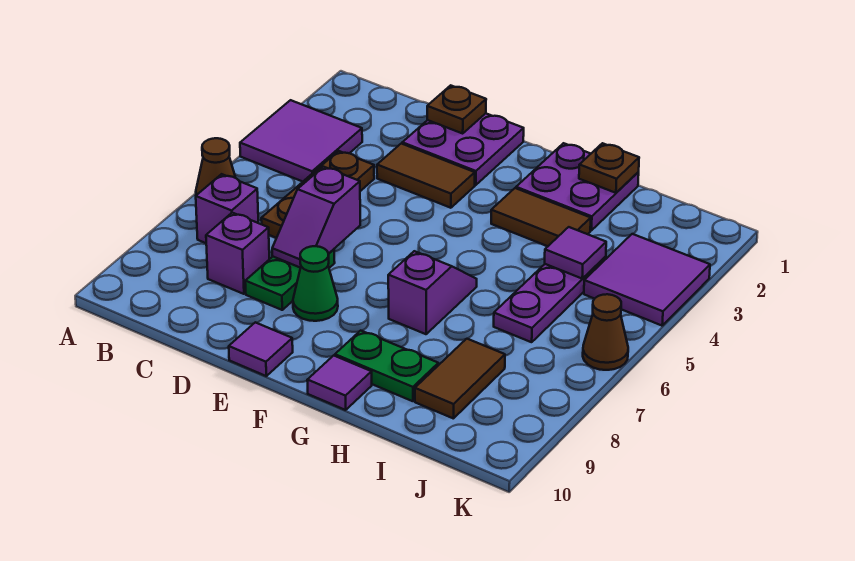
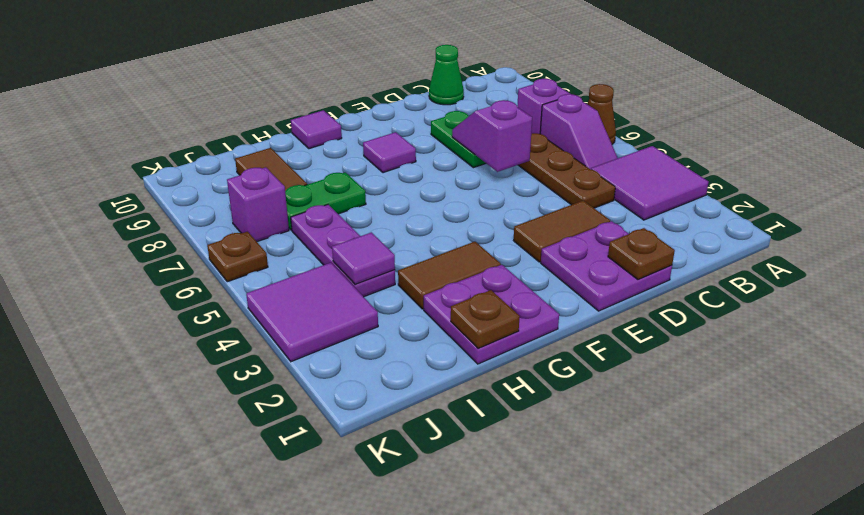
purple brick C8 level 1 -> purple brick J7 level 1
green cone E8 level 1 -> green cone C10 level 1
purple tile E10 level 1 -> purple tile F8 level 1
purple slope G6:G7 level 1 top 7 -> purple slope B5:B6 level 1 top 6
green plate G9:H9 level 1 -> green plate H7:I7 level 1
brown cone K6 level 1 -> brown plate K6 level 1

